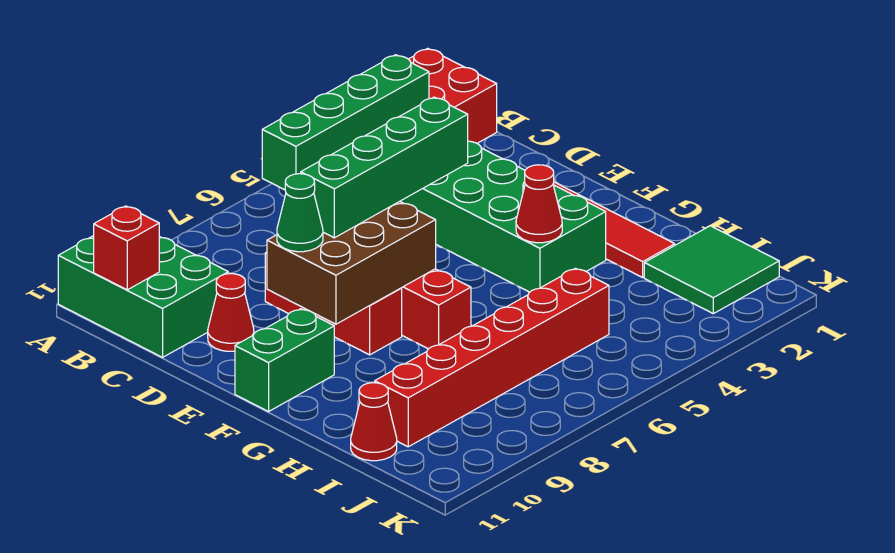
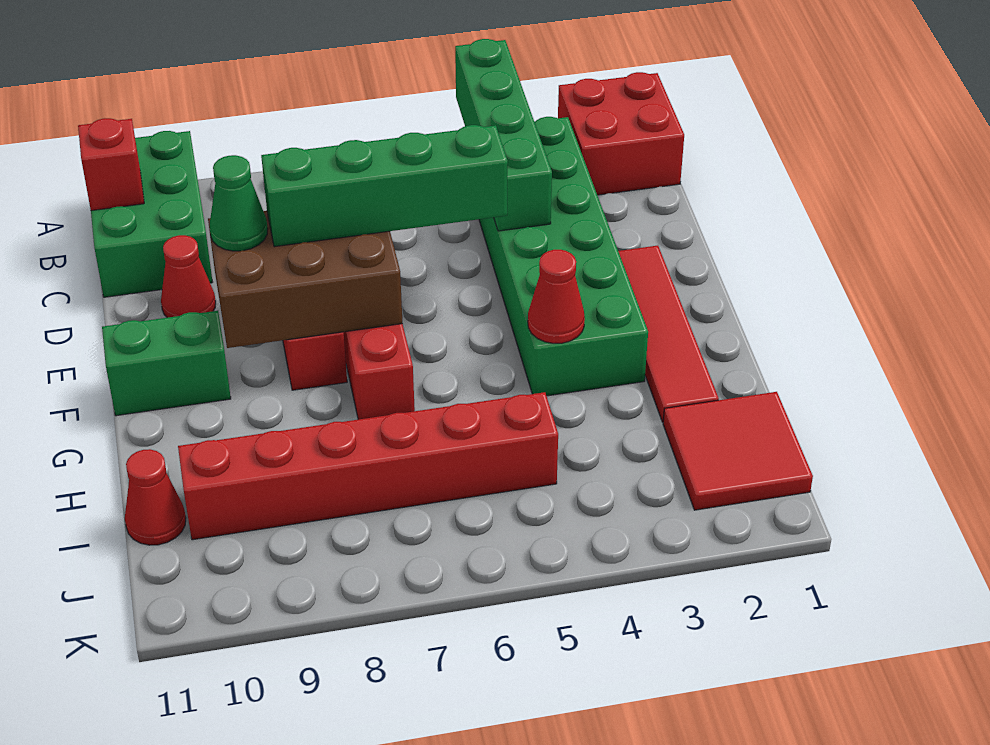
green brick B3:B6 level 2 -> green brick A4:D4 level 2
green tile I1:J2 level 1 -> red tile I1:J2 level 1

